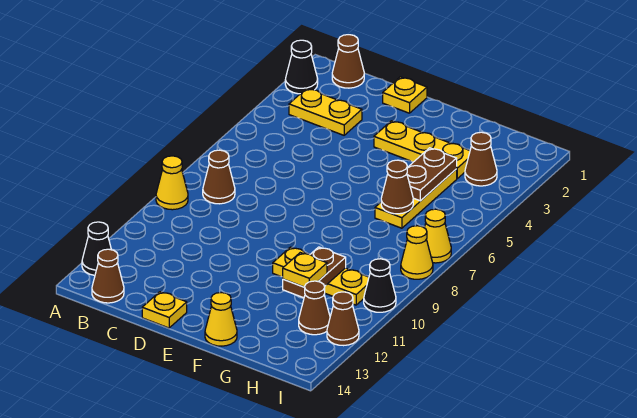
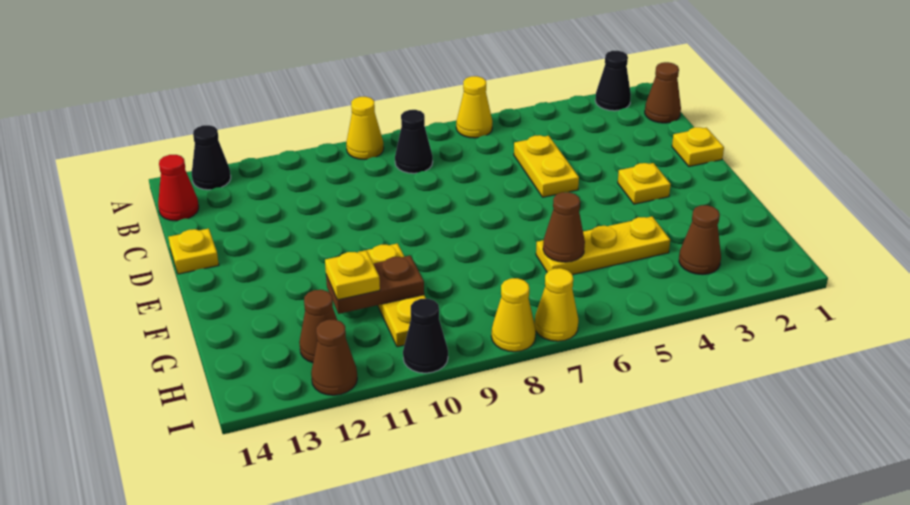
yellow plate B3:C3 level 1 -> yellow plate C5:D5 level 1
brown cone B8 level 1 -> black cone B8 level 1
brown cone B14 level 1 -> red cone B14 level 1
yellow plate E3:G3 level 1 -> yellow plate E3 level 1
yellow cone F14 level 1 -> yellow cone A6 level 1
brown plate G4:G5 level 2 -> none

